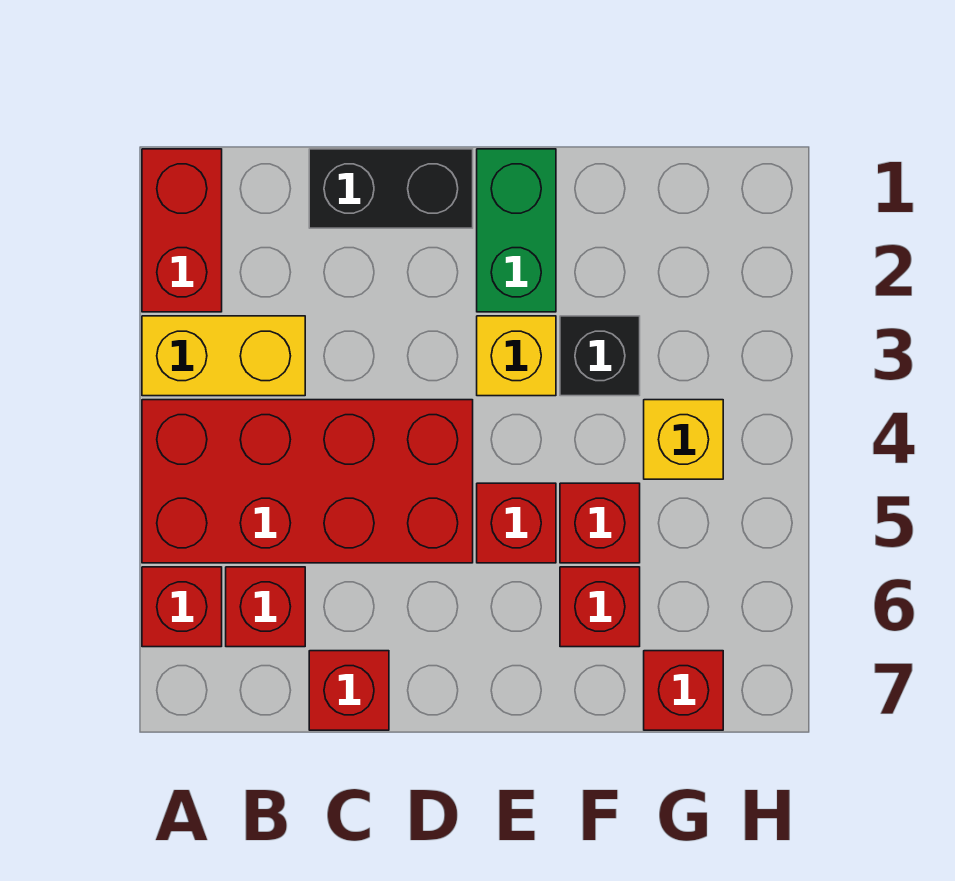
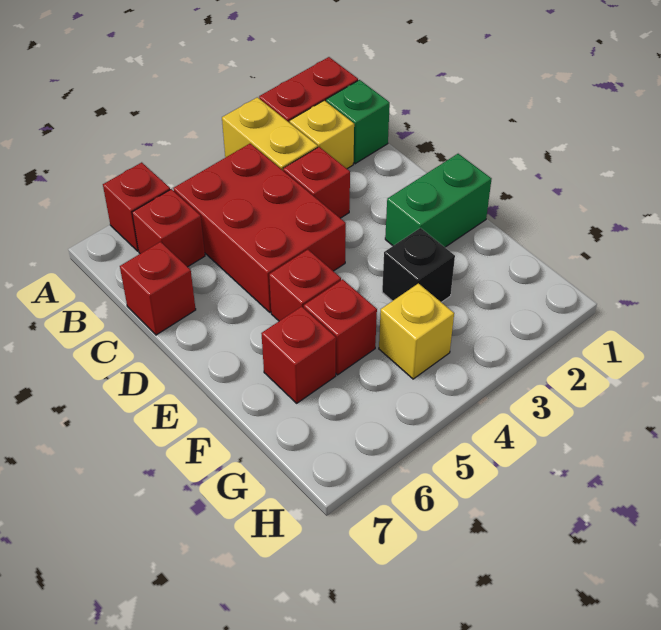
red brick A4:D5 level 1 -> red brick B4:D5 level 1
none -> green brick B1 level 1
black brick C1:D1 level 1 -> none
yellow brick E3 level 1 -> yellow brick B2 level 1
red brick G7 level 1 -> red brick C3 level 1

